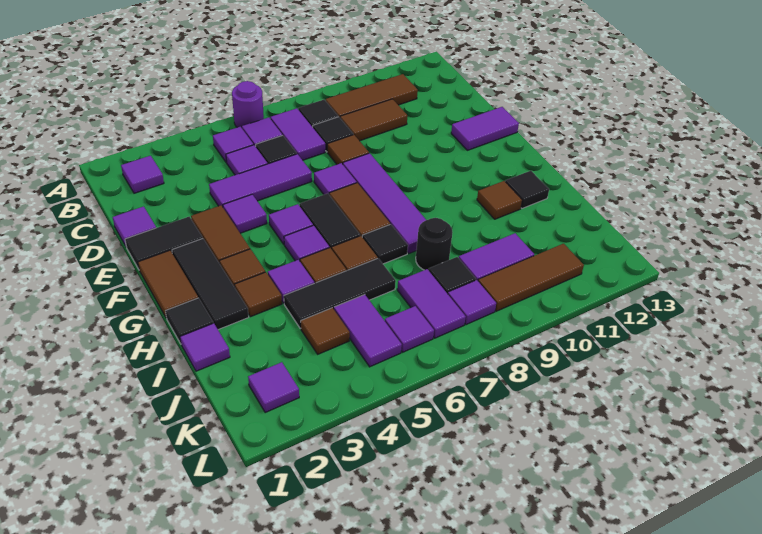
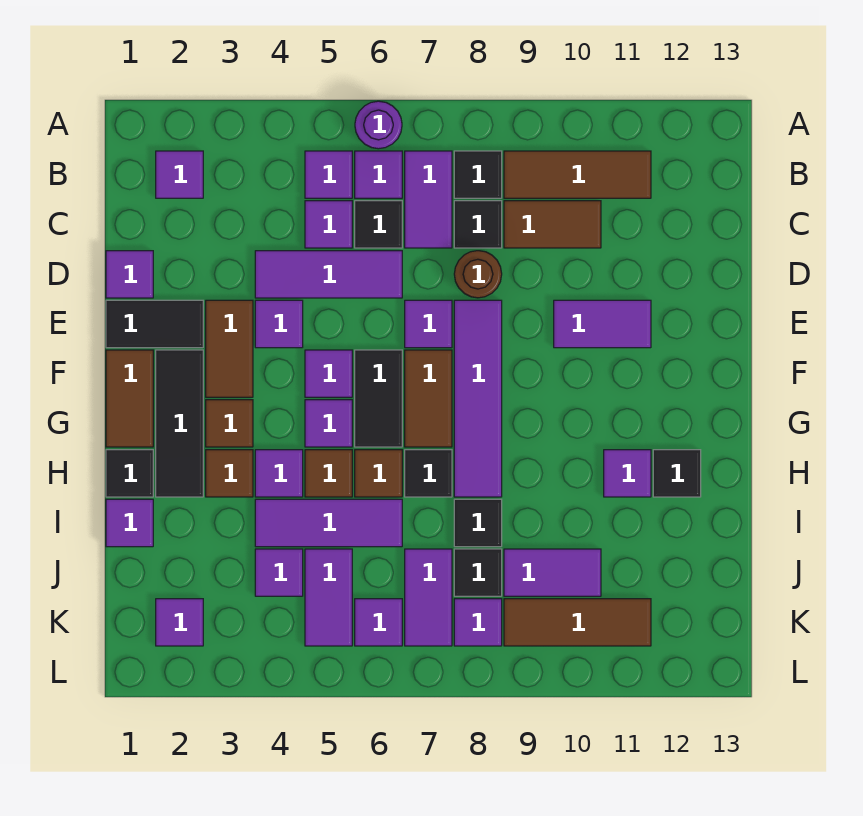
brown tile D8 level 1 -> brown round brick D8 level 1
purple tile E12:E13 level 1 -> purple tile E10:E11 level 1
brown tile H11 level 1 -> purple tile H11 level 1
black tile I4:I6 level 1 -> purple tile I4:I6 level 1
black round brick I8 level 1 -> black tile I8 level 1
brown tile J4 level 1 -> purple tile J4 level 1

